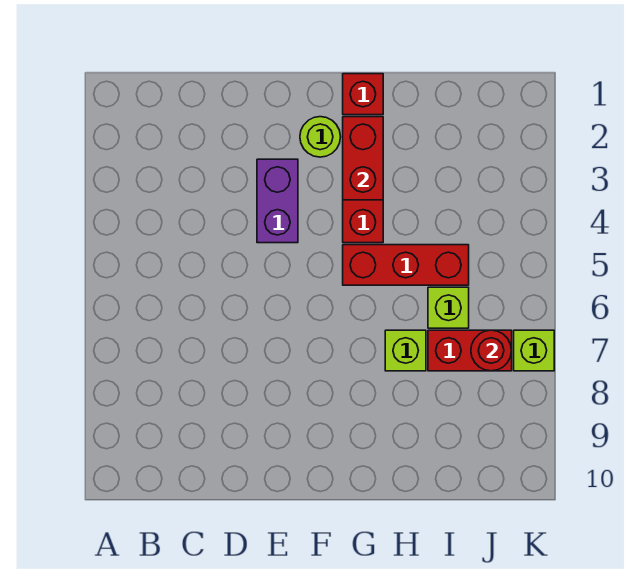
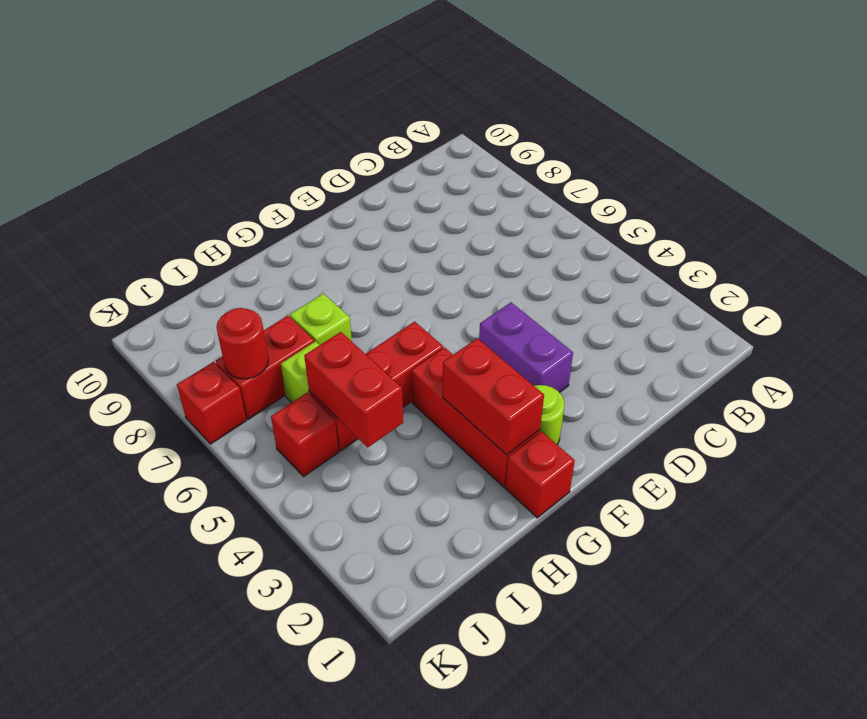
none -> red brick I4:I5 level 2
none -> red brick J5 level 1
lime brick K7 level 1 -> red brick K7 level 1

